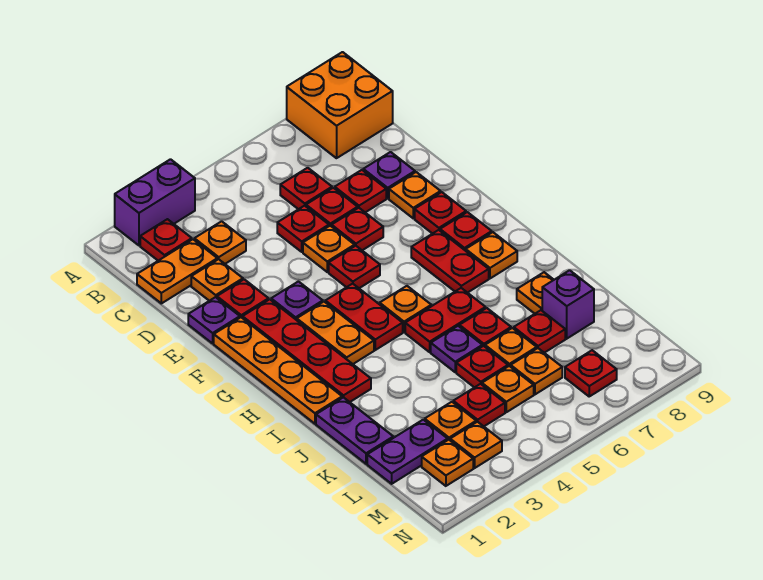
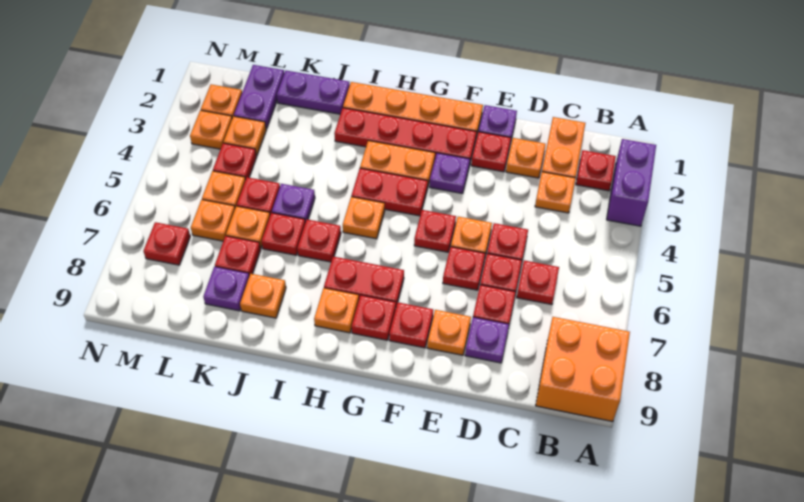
red plate I5:I6 level 1 -> red plate I6 level 1
purple brick K8 level 1 -> purple plate K8 level 1

